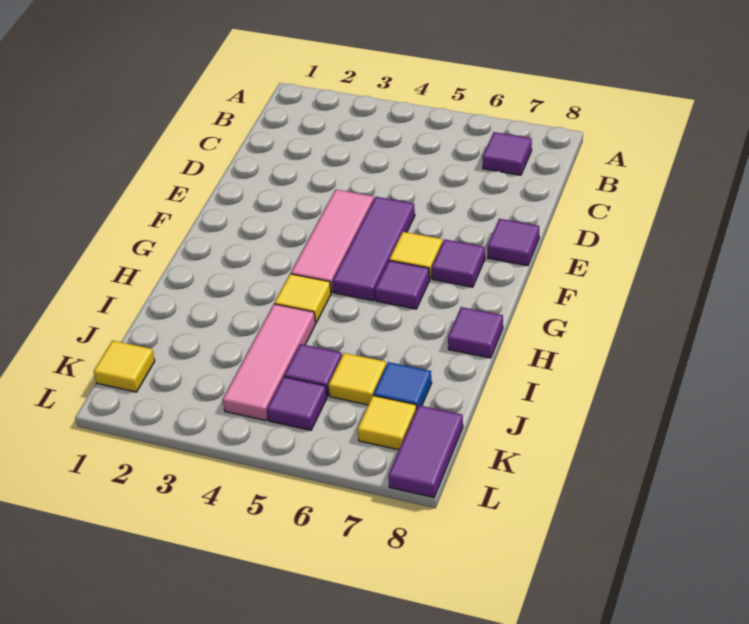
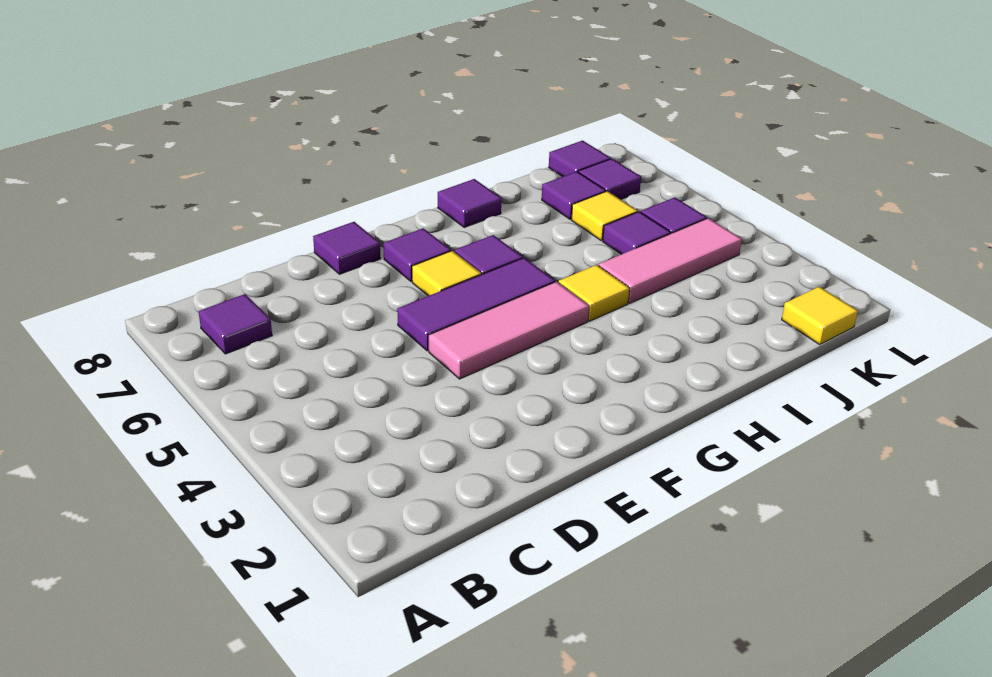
blue tile J7 level 1 -> purple tile J7 level 1
yellow tile K7 level 1 -> purple tile K7 level 1
purple tile K8:L8 level 1 -> purple tile K8 level 1

